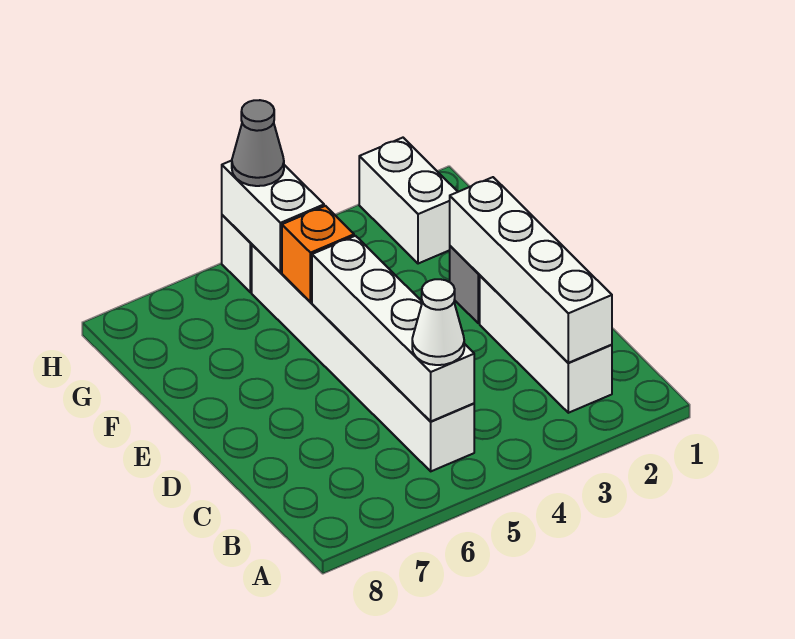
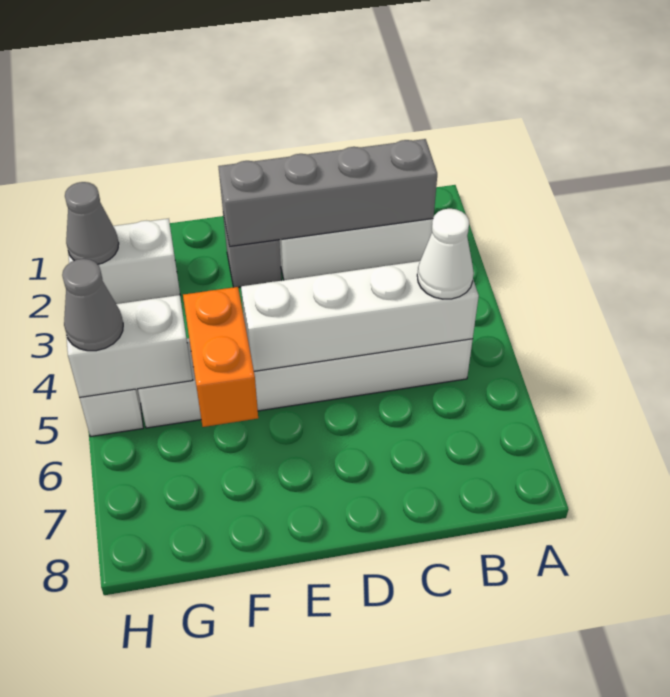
white brick B2:E2 level 2 -> grey brick B2:E2 level 2
orange brick F5 level 2 -> orange brick F5:F6 level 2
none -> grey cone H2 level 2

